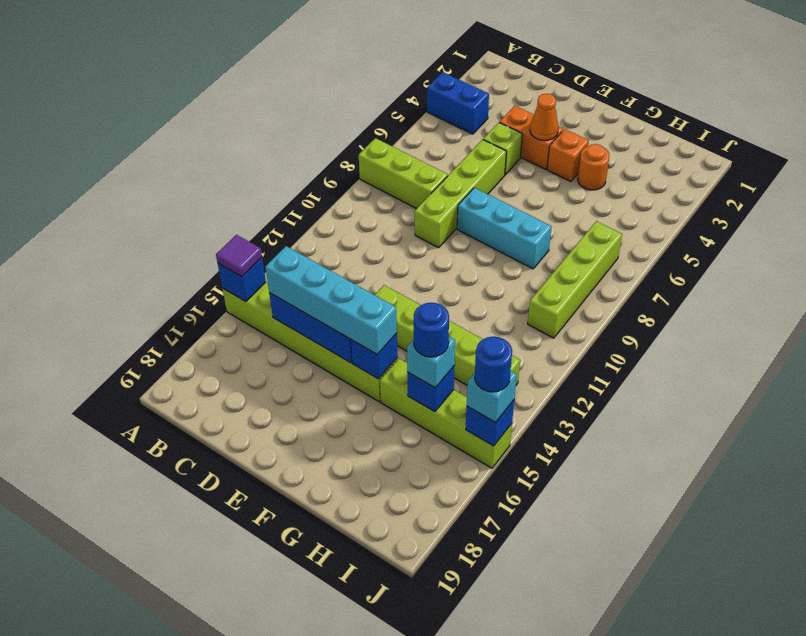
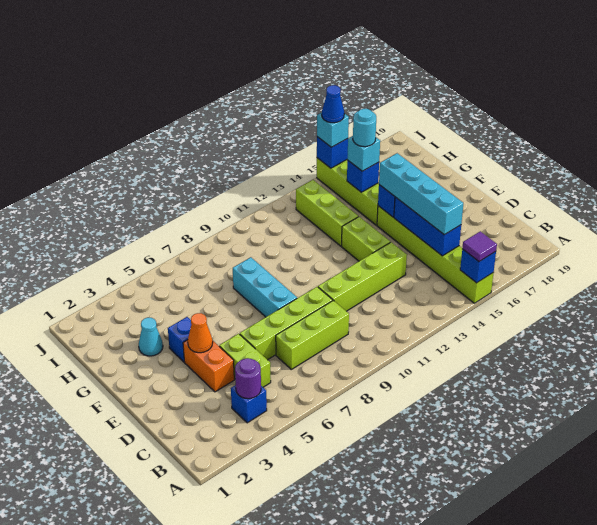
blue brick A4:B4 level 1 -> blue brick B4 level 1
lime brick A8:C8 level 1 -> lime brick C7:C9 level 1
none -> purple round brick B4 level 2
lime brick D5 level 1 -> lime brick C5:D5 level 1
orange brick F4 level 1 -> blue brick F4 level 1
none -> cyan cone G3 level 1
orange round brick G4 level 1 -> none
blue round brick H15 level 4 -> cyan round brick H15 level 4
lime brick I7:I10 level 1 -> lime brick D10:D13 level 1
blue round brick J15 level 4 -> blue cone J15 level 4

